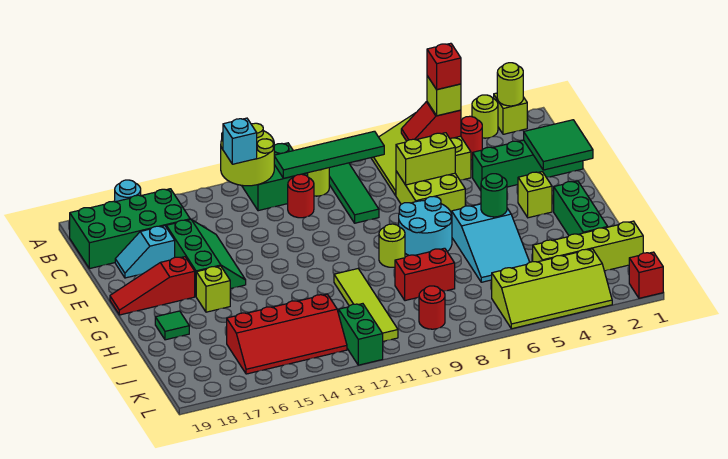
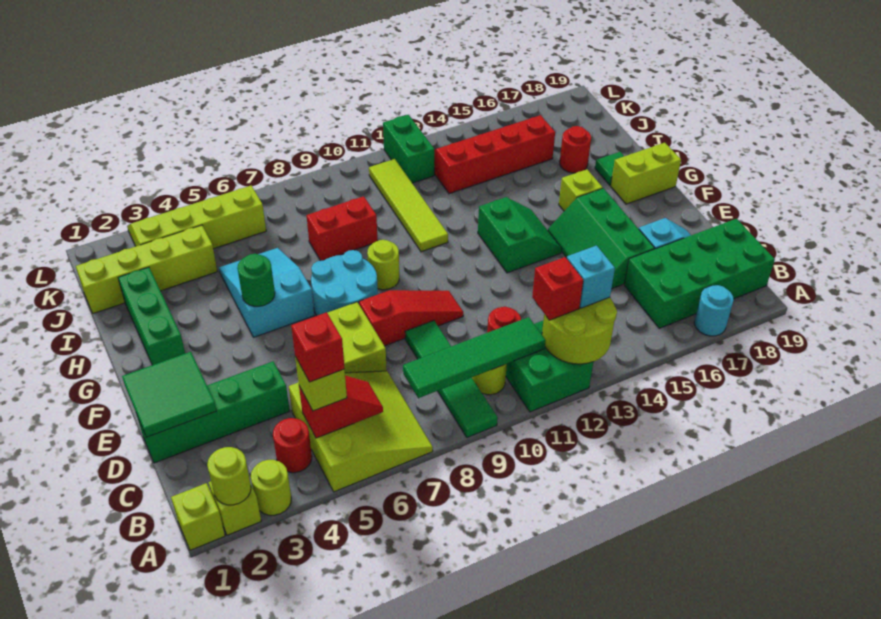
lime brick D6:D7 level 2 -> lime brick G18:G19 level 1
lime brick F3 level 1 -> lime brick A1 level 1
none -> green slope F13:G14 level 1 top 13
red slope F17:F19 level 1 top 17 -> red slope E8:E10 level 1 top 8
red round brick K9 level 1 -> red round brick I17 level 1
red brick L1 level 1 -> red brick B12 level 3

